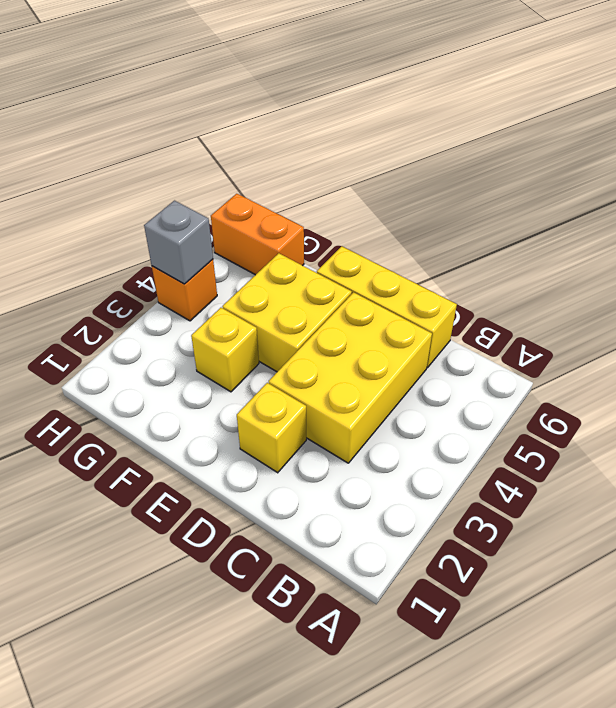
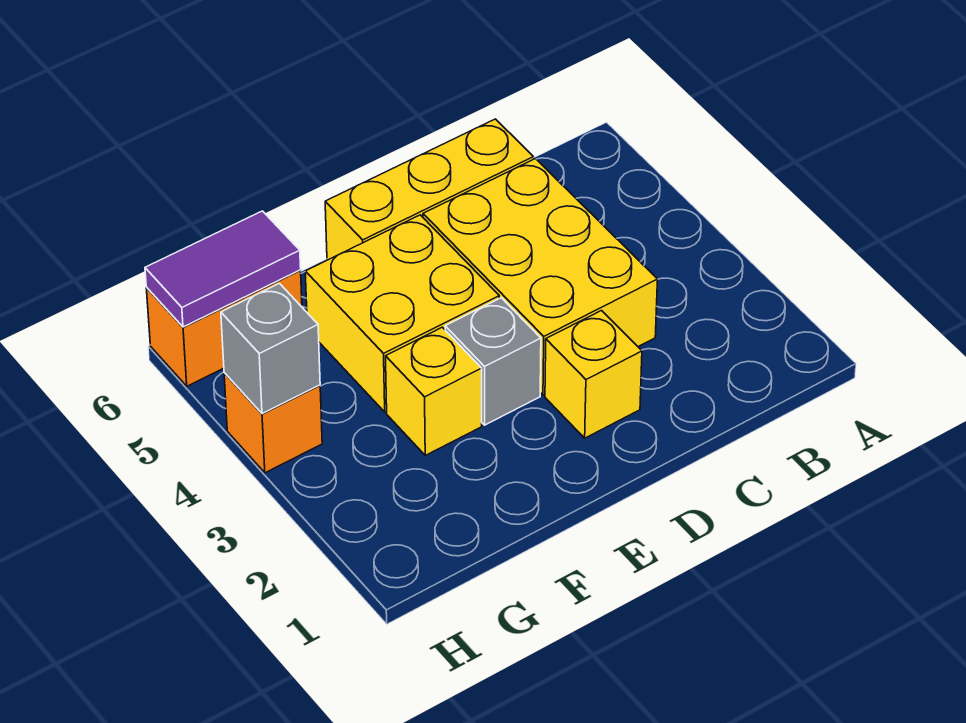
none -> grey brick E3 level 1
none -> purple tile G6:H6 level 2

